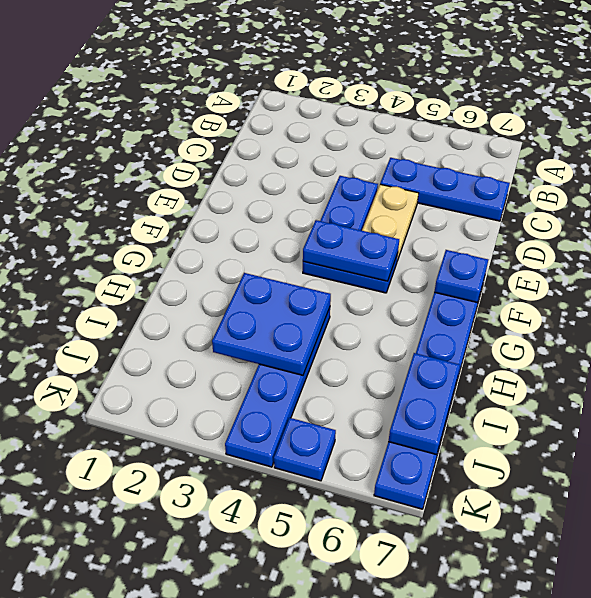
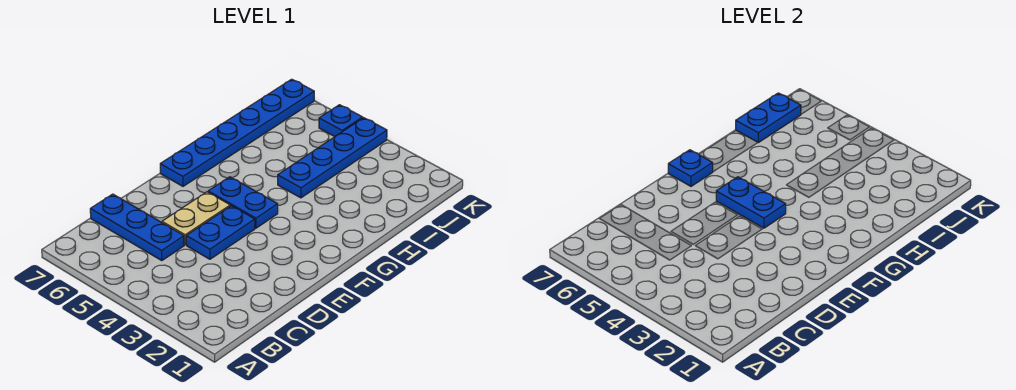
blue plate H3:I4 level 2 -> none

